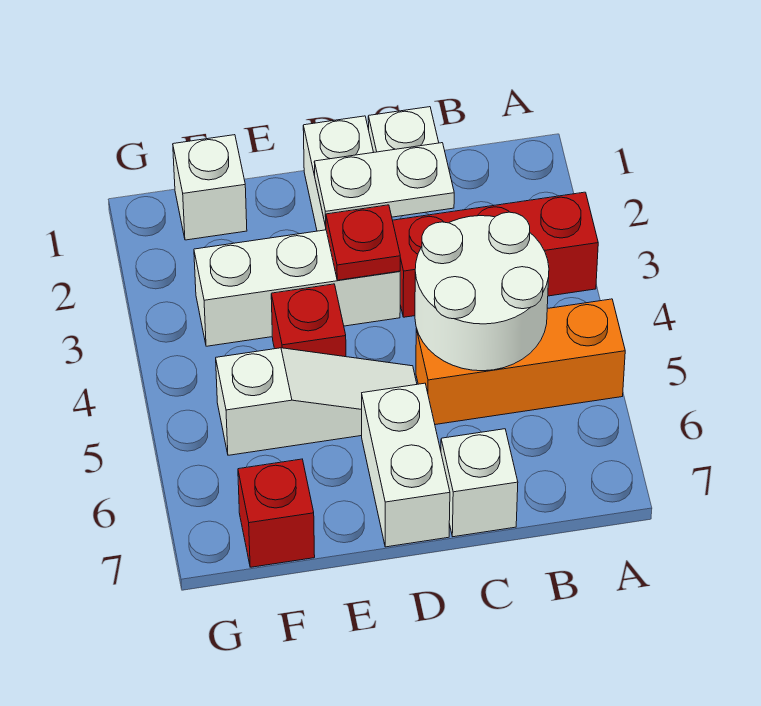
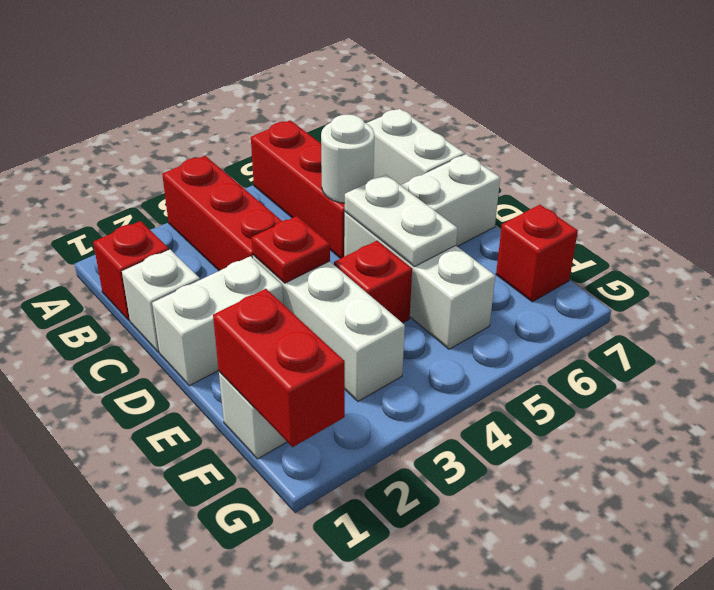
orange brick A5:C5 level 1 -> red brick A5:C5 level 1
none -> red brick B1 level 1
white round brick B4:C5 level 2 -> white round brick C5 level 2
white plate C2:D2 level 2 -> white plate D5:E5 level 2
white brick C7 level 1 -> white brick B7:C7 level 1
white slope D5:F5 level 1 top F -> white brick D5:F5 level 1
none -> red brick F1:G1 level 2

